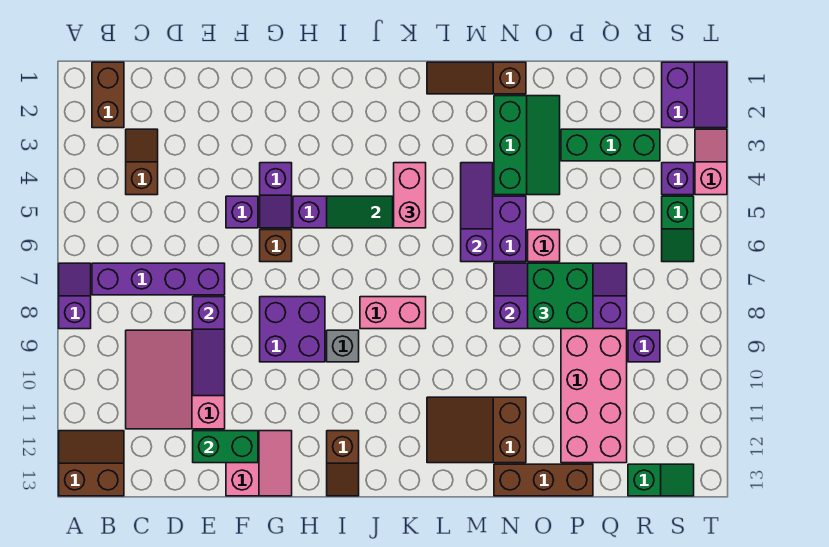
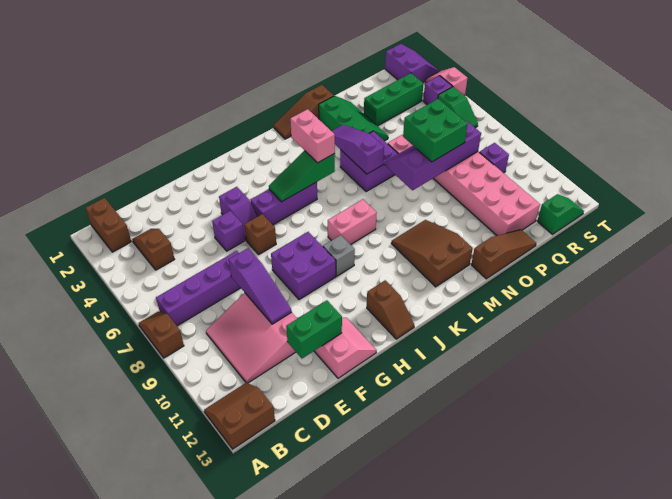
purple slope A7:A8 level 1 top 8 -> brown slope A7:A8 level 1 top 8
brown slope L11:N12 level 1 top N -> brown slope L10:M12 level 1 top 12
brown brick N13:P13 level 1 -> brown slope N13:P13 level 1 top N

